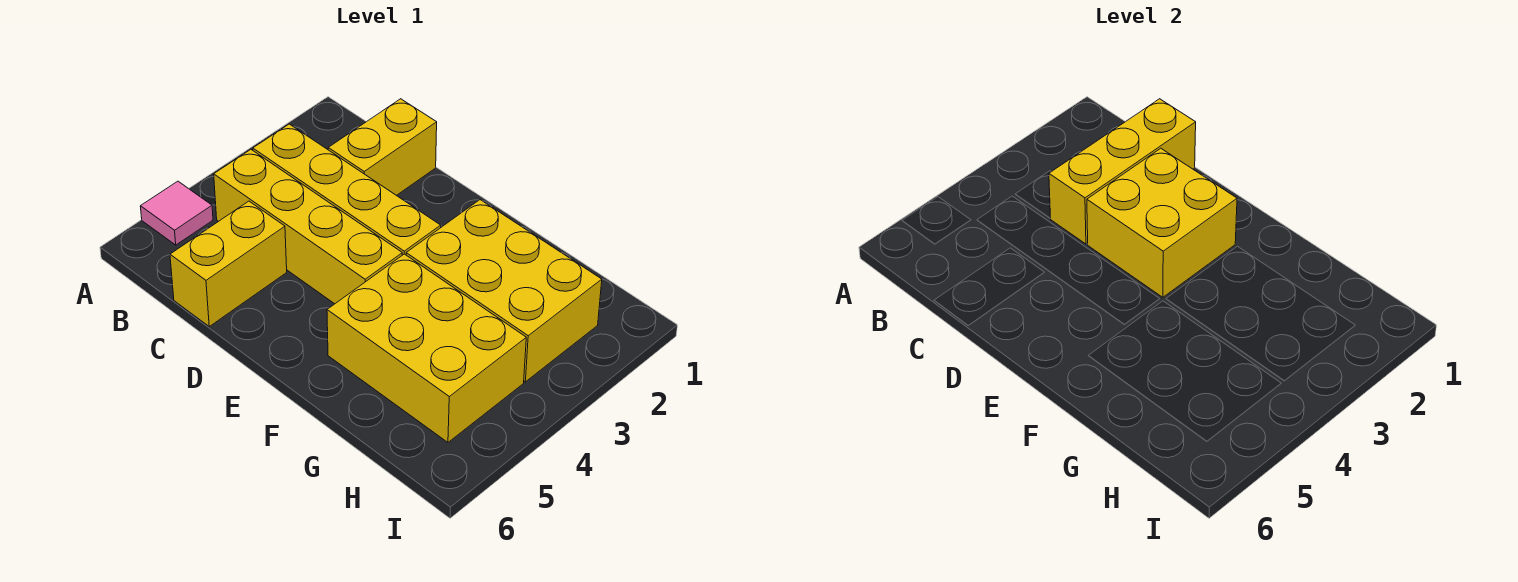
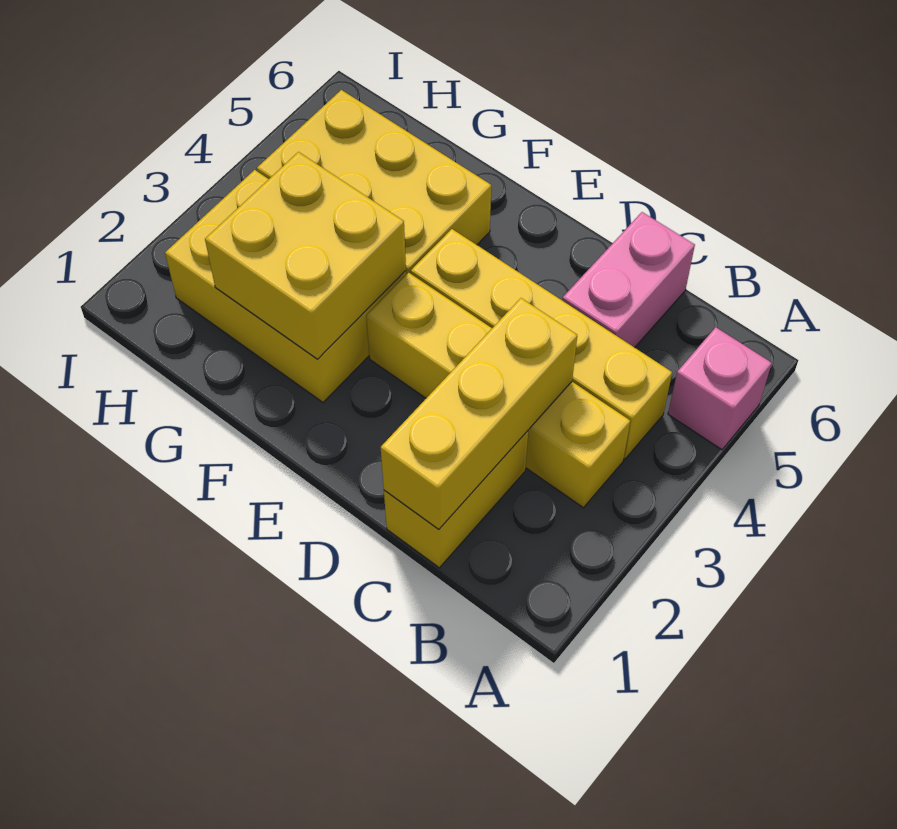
pink tile A5 level 1 -> pink brick A5 level 1
yellow brick C5:C6 level 1 -> pink brick C5:C6 level 1
yellow brick D2:E3 level 2 -> yellow brick F2:G3 level 2

